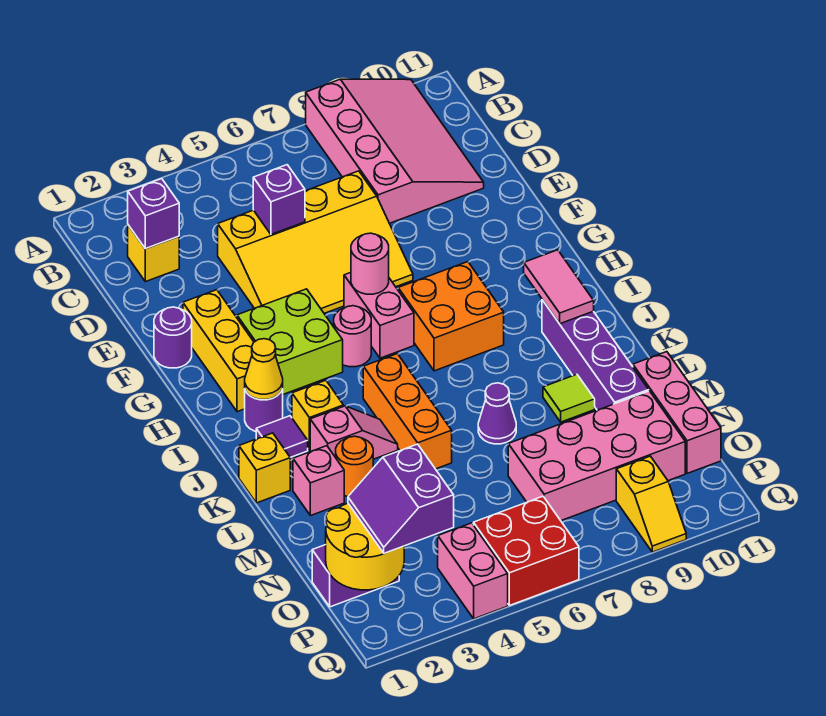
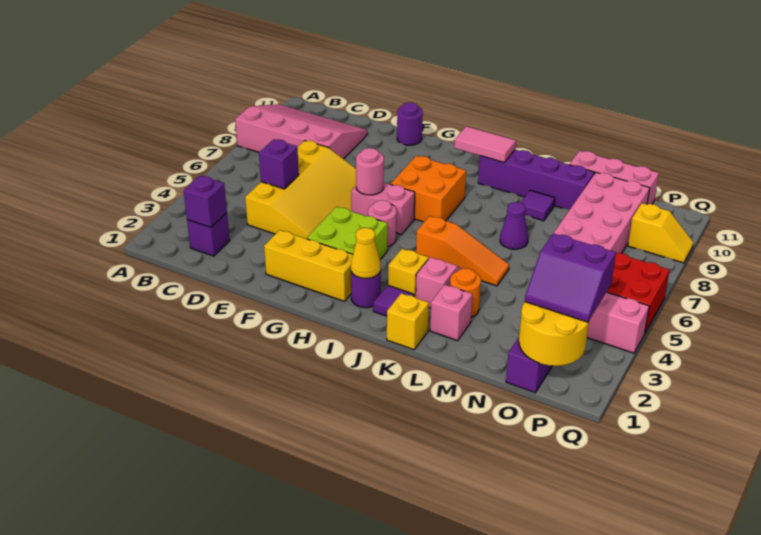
yellow brick C2 level 1 -> purple brick C2 level 1
purple round brick F1 level 1 -> purple round brick F11 level 1
orange brick J5:L5 level 1 -> orange slope J5:L5 level 1 top J
lime tile L9 level 1 -> purple tile L9 level 1

